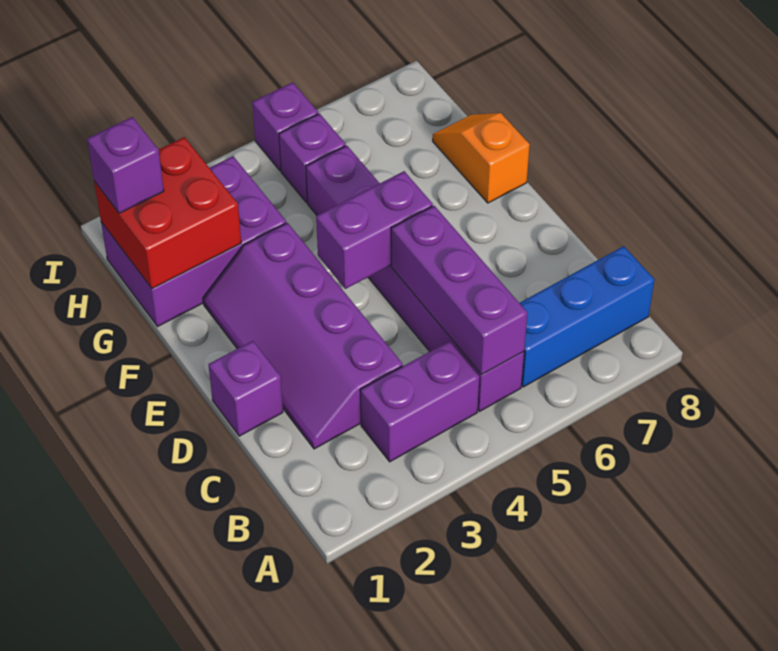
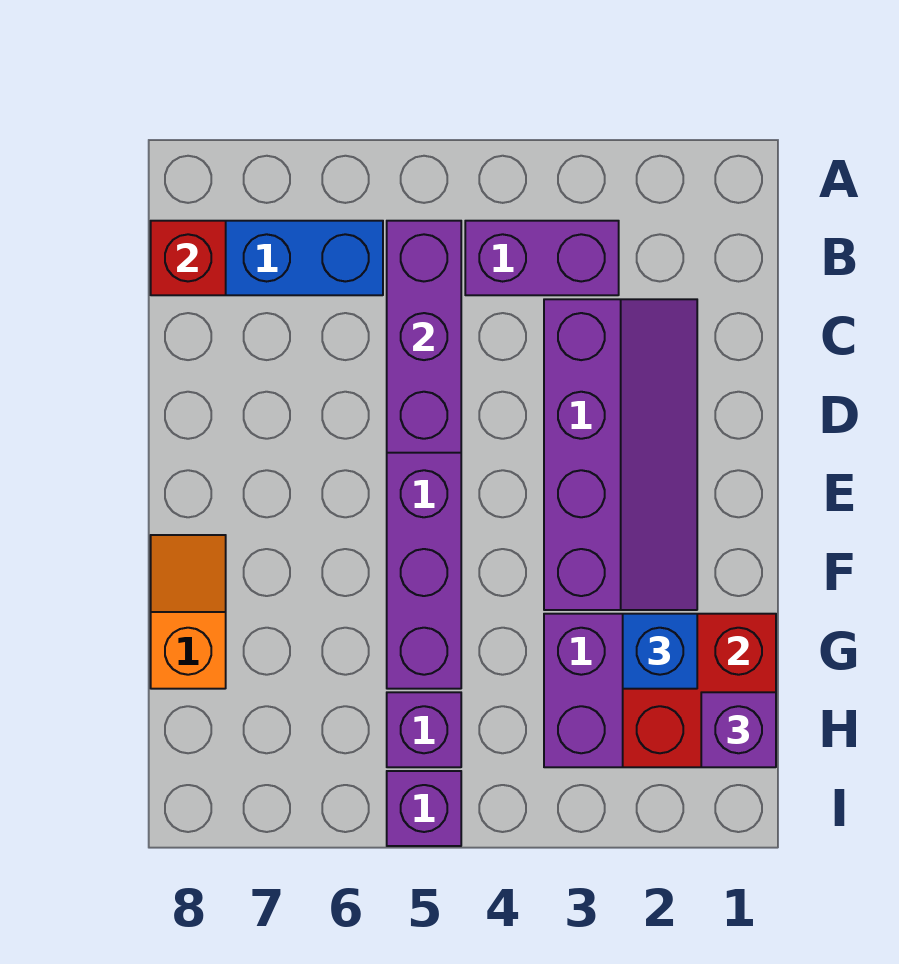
none -> red brick B8 level 2
purple brick D1 level 1 -> none
purple brick E4:E5 level 2 -> none
orange slope F8:G8 level 1 top F -> orange slope F8:G8 level 1 top G
none -> blue brick G2 level 3

